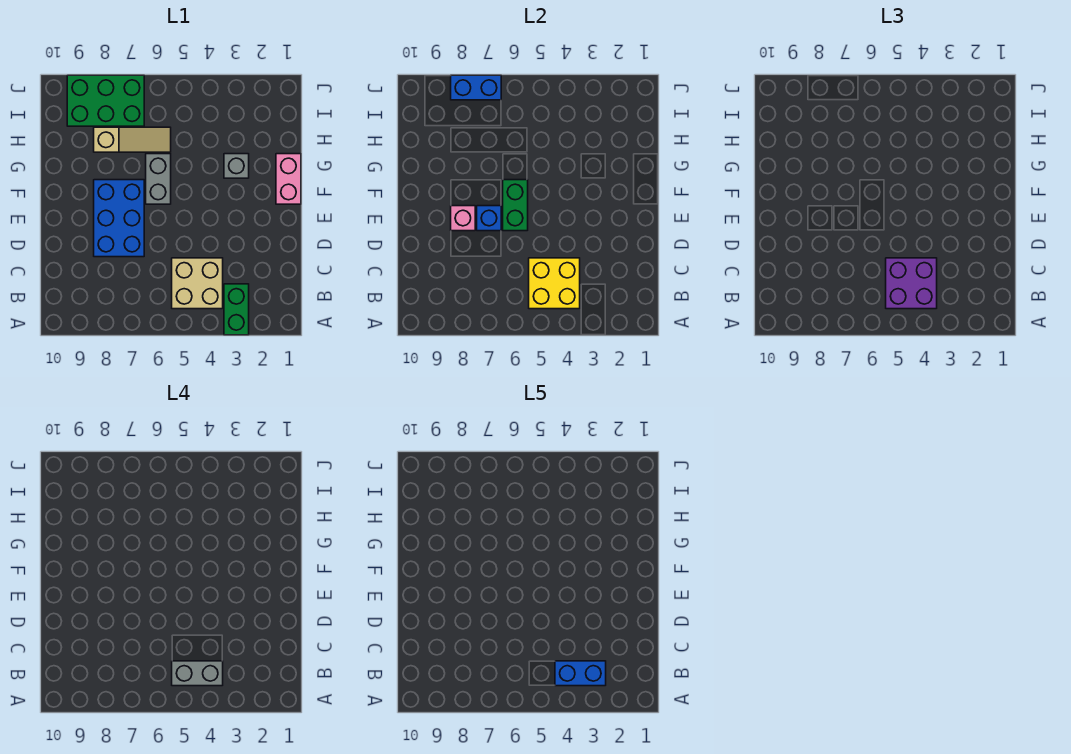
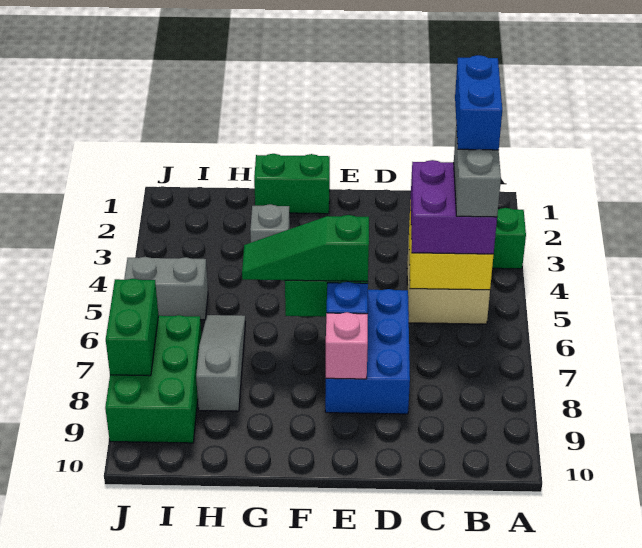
blue brick D7:F8 level 1 -> blue brick D6:E8 level 1
none -> green slope E6:G6 level 3 top E
pink brick F1:G1 level 1 -> green brick F1:G1 level 1
grey brick F6:G6 level 1 -> grey brick I5:J5 level 1
tan slope H6:H8 level 1 top 8 -> grey slope H6:H8 level 1 top 8
blue brick J7:J8 level 2 -> green brick J7:J8 level 2

